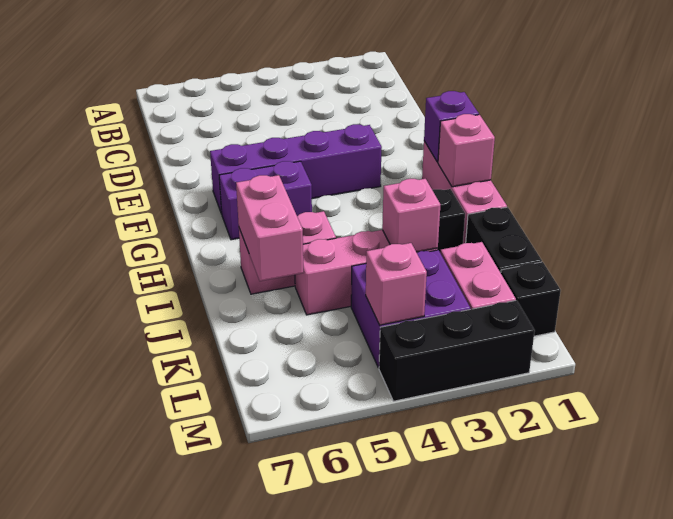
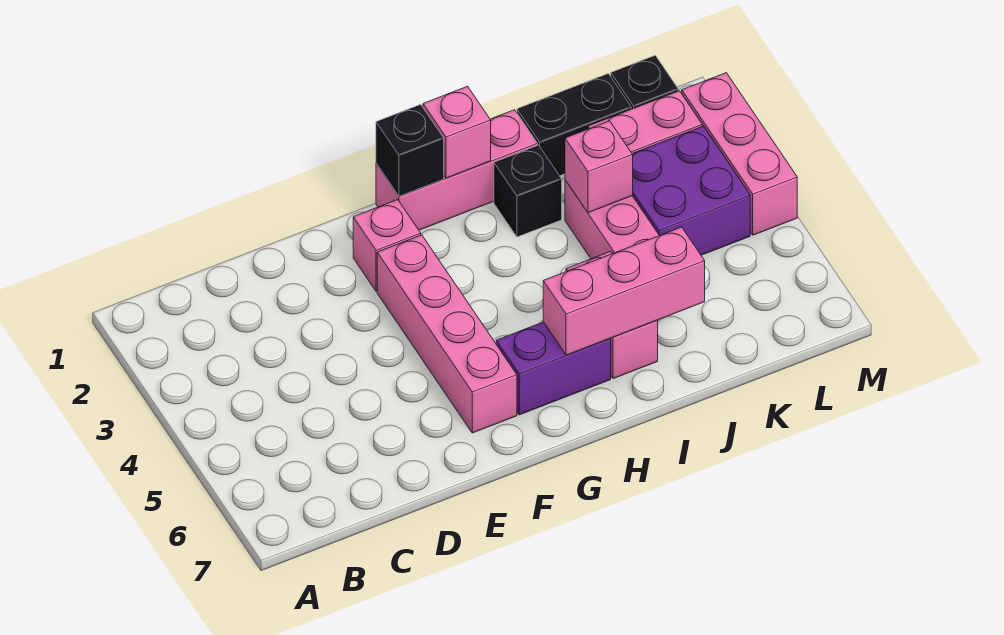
purple brick F3:F6 level 1 -> pink brick F3:F6 level 1
purple brick G1 level 2 -> black brick G1 level 2
purple brick G5:G6 level 1 -> purple brick G6:H6 level 1
pink brick I6:J6 level 2 -> pink brick H6:J6 level 2
pink brick L4 level 2 -> pink brick F2 level 1
black brick M2:M4 level 1 -> pink brick M2:M4 level 1

